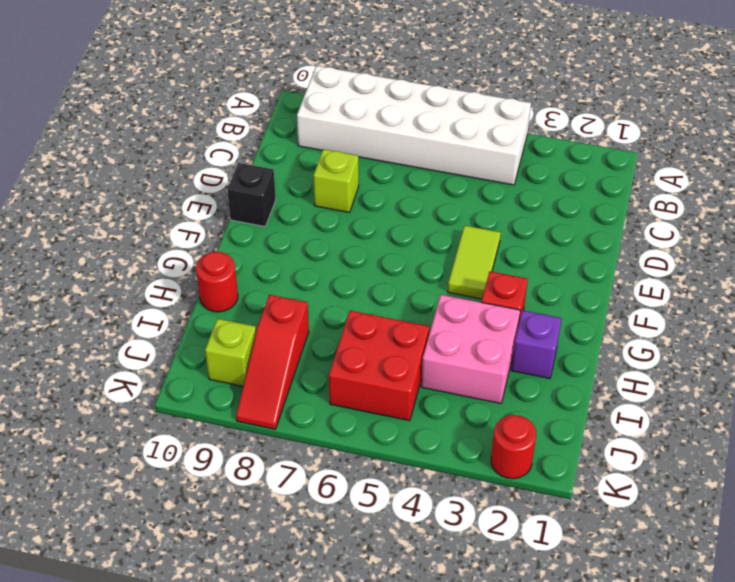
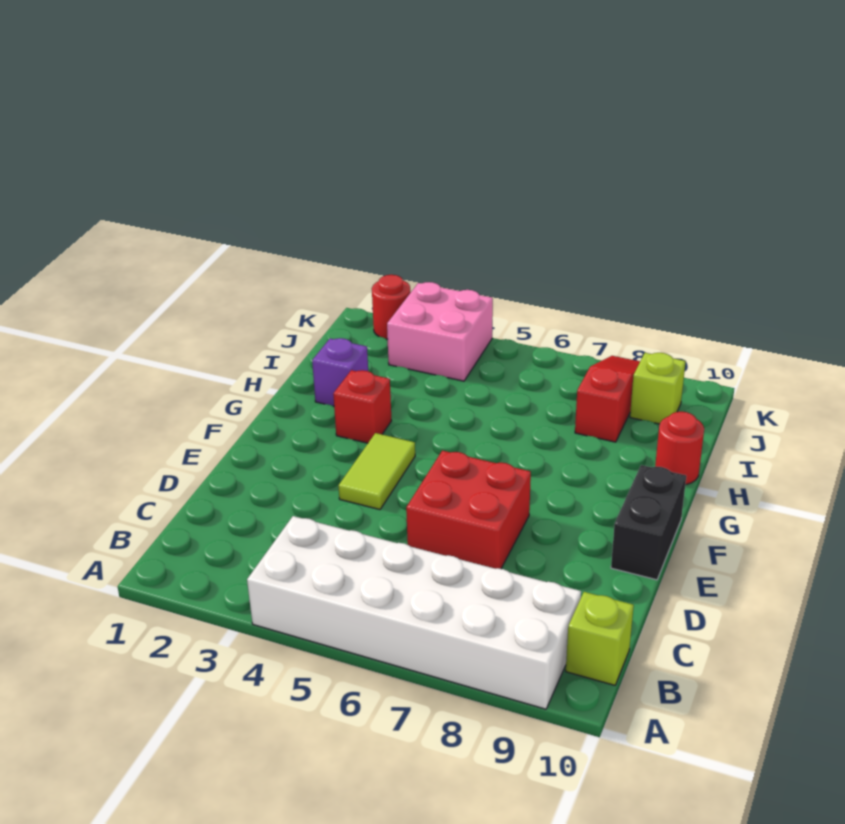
lime brick D8 level 1 -> lime brick B10 level 1
black brick E10 level 1 -> black brick E10:F10 level 1
pink brick H3:I4 level 1 -> pink brick J3:K4 level 1
red brick I5:J6 level 1 -> red brick D6:E7 level 1

